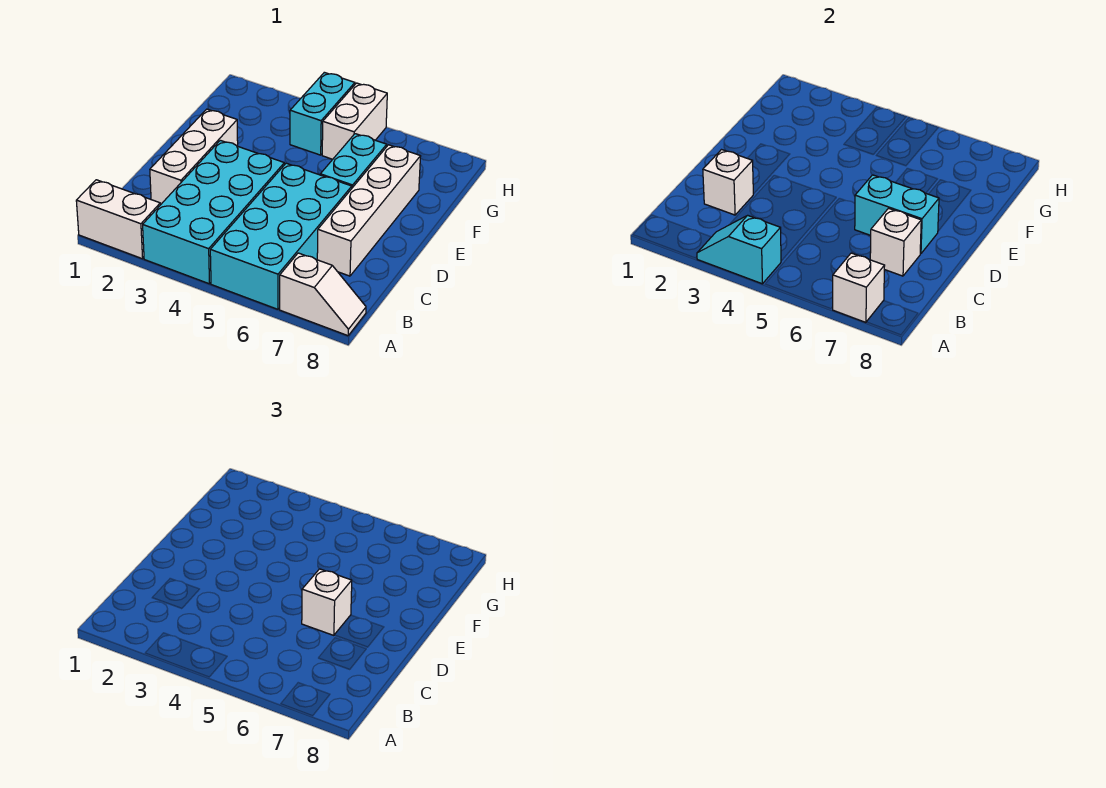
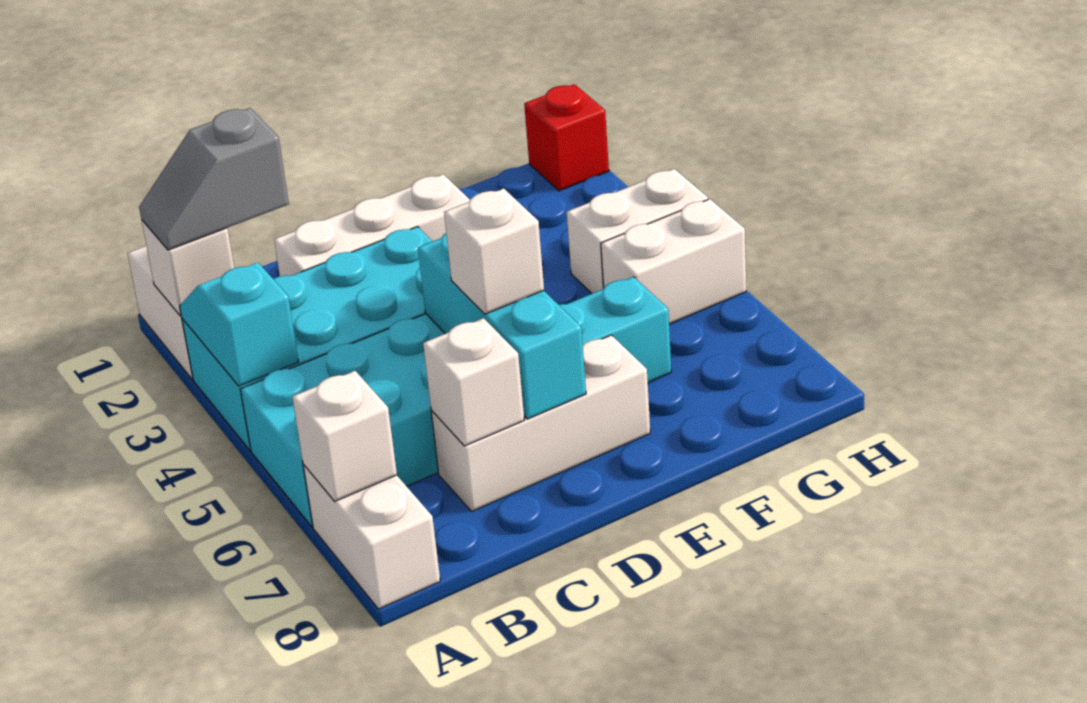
none -> grey slope A2:B2 level 3 top B
white slope A7:A8 level 1 top 7 -> white brick A7:A8 level 1
white brick C2 level 2 -> white brick A2 level 2
white brick C7:F7 level 1 -> white brick C7:E7 level 1
cyan brick D6:D7 level 2 -> cyan brick D5:D7 level 2
cyan brick G4:H4 level 1 -> white brick G4:H4 level 1
none -> red brick H1 level 1

